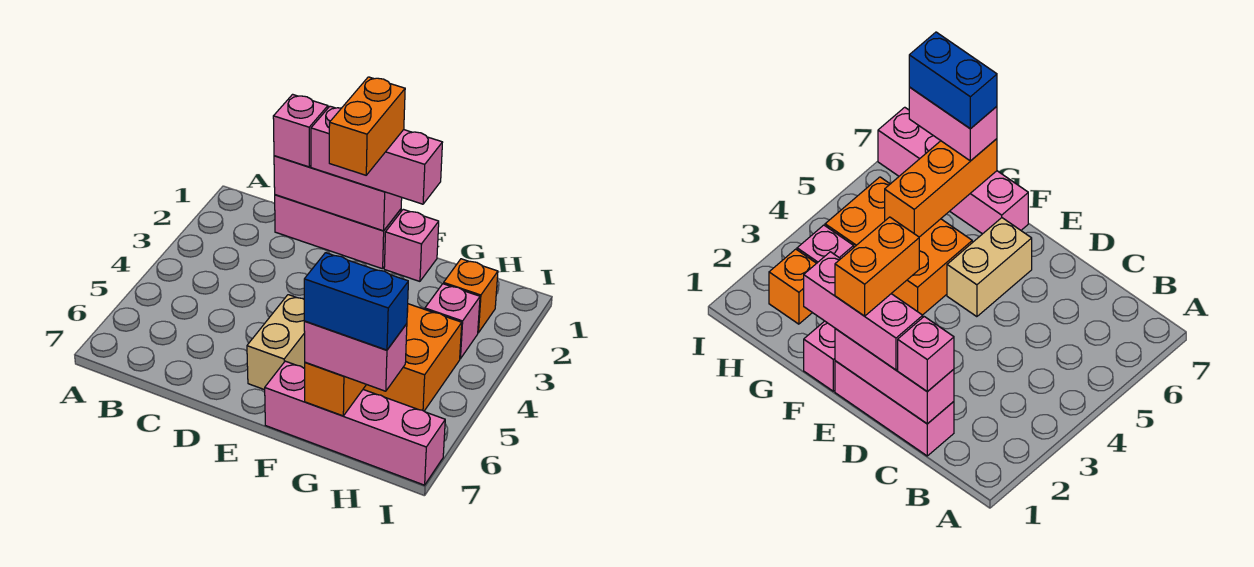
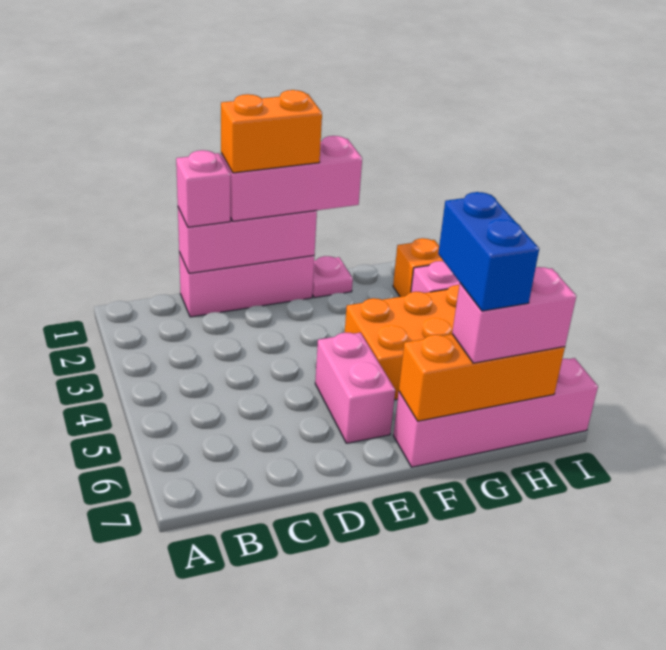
orange brick E1:E2 level 4 -> orange brick D1:E1 level 4
tan brick E5:E6 level 1 -> pink brick E5:E6 level 1
pink brick F1 level 1 -> pink plate F1 level 1
orange brick G5:G7 level 2 -> orange brick F7:H7 level 2
blue brick G7:H7 level 4 -> blue brick G6:G7 level 4

